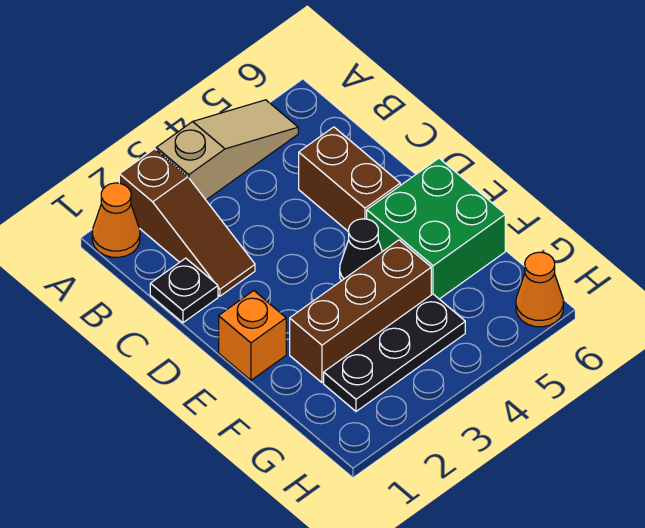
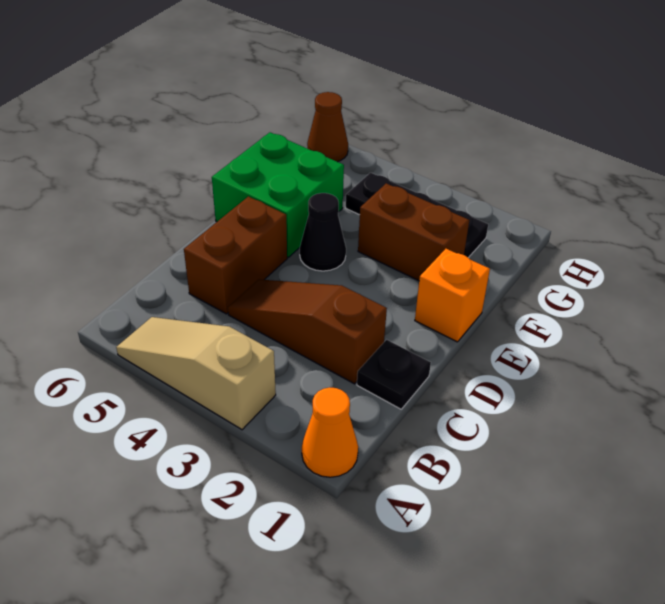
brown slope A2:C2 level 1 top A -> brown slope C2:C4 level 1 top 2
brown brick F2:F4 level 1 -> brown brick F2:F3 level 1
orange cone H6 level 1 -> brown cone H6 level 1

